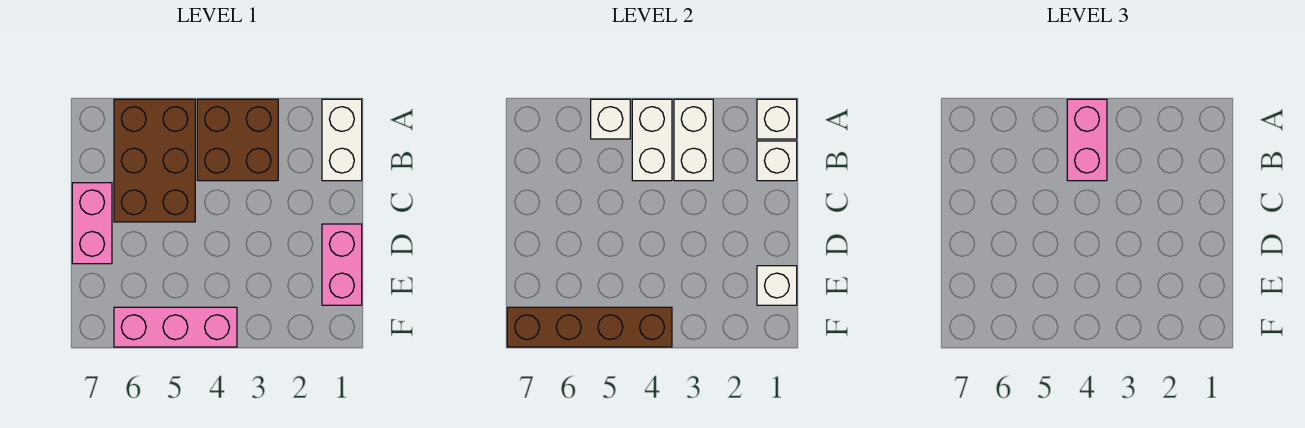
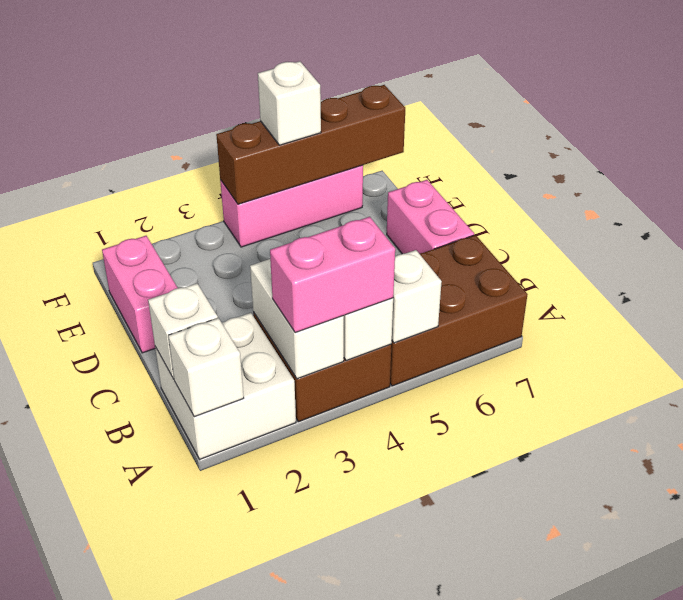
white brick A1:B1 level 1 -> white brick A1:B2 level 1
pink brick A4:B4 level 3 -> pink brick A3:A4 level 3
brown brick A5:C6 level 1 -> brown brick A5:B7 level 1
white brick E1 level 2 -> white brick F5 level 3

